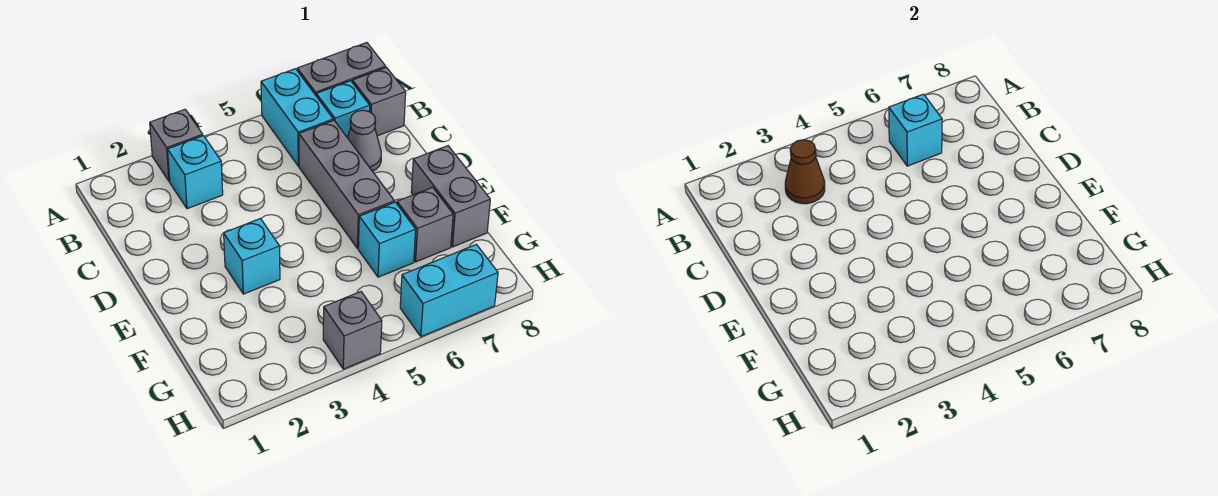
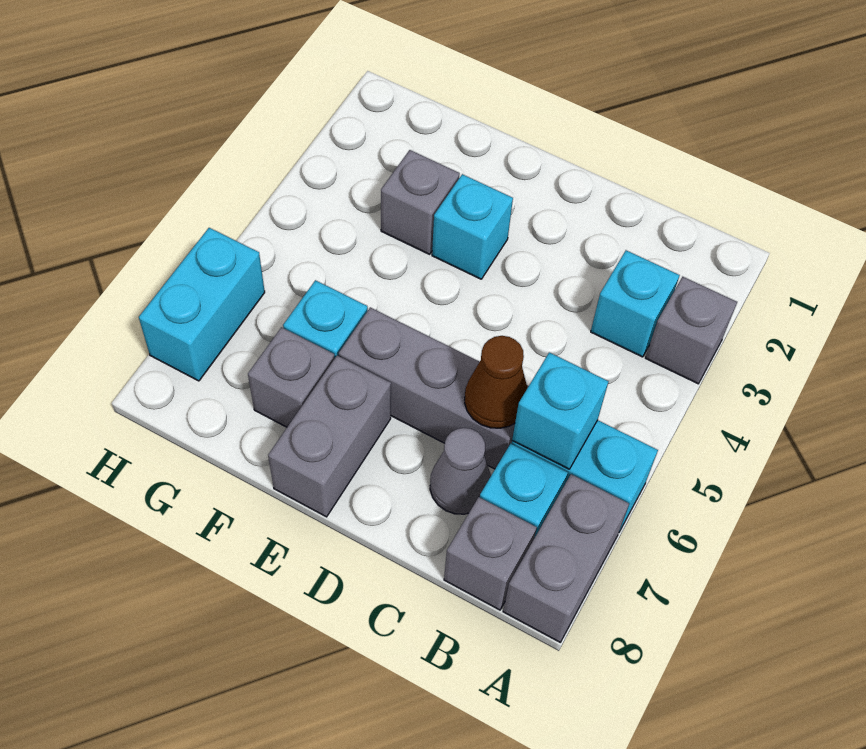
brown cone B3 level 2 -> brown cone C6 level 2
grey brick E8:F8 level 1 -> grey brick E7:E8 level 1
grey brick H4 level 1 -> grey brick F3 level 1

